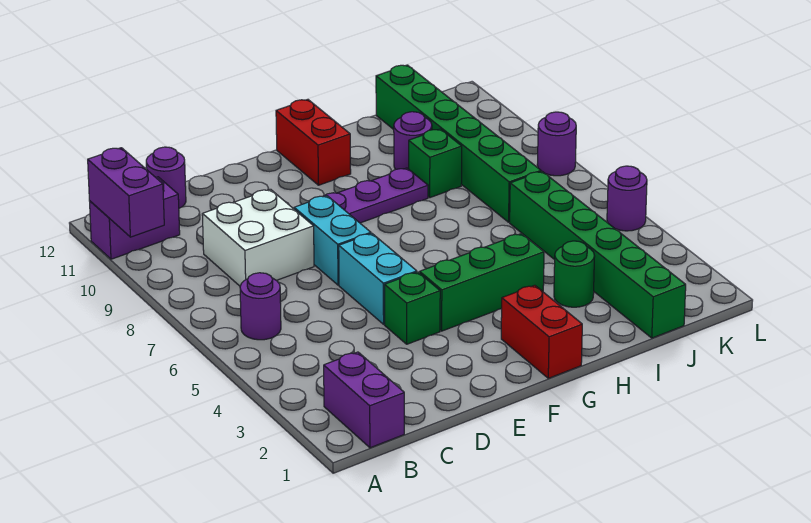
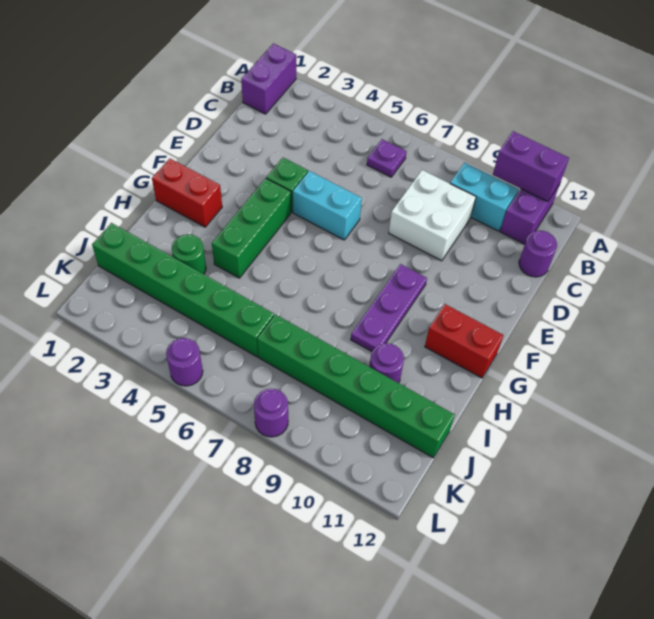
purple brick B1:B2 level 1 -> purple brick A1:B1 level 1
purple round brick B6 level 1 -> purple plate B6 level 1
cyan brick E7:E8 level 1 -> cyan brick B9:B10 level 1
green brick I9 level 1 -> none

